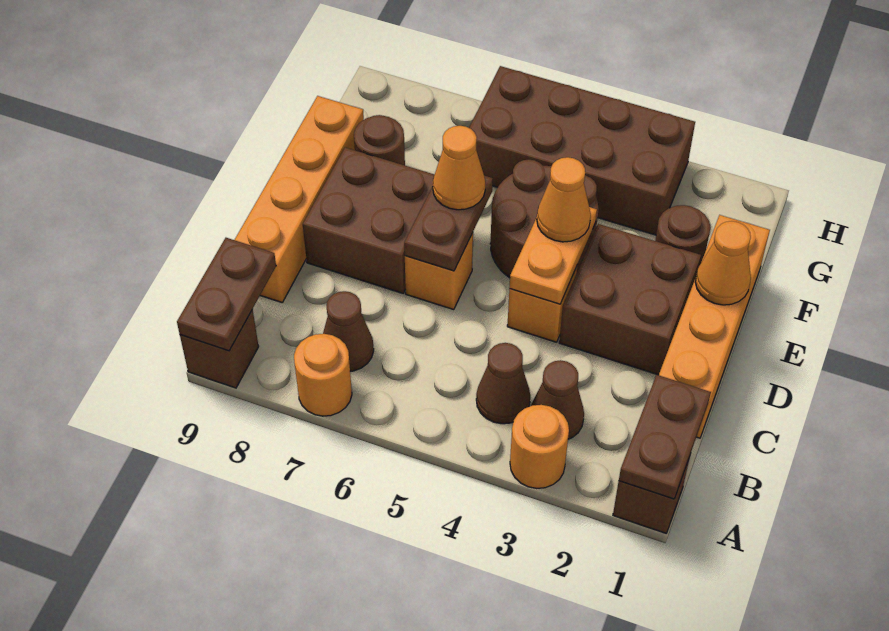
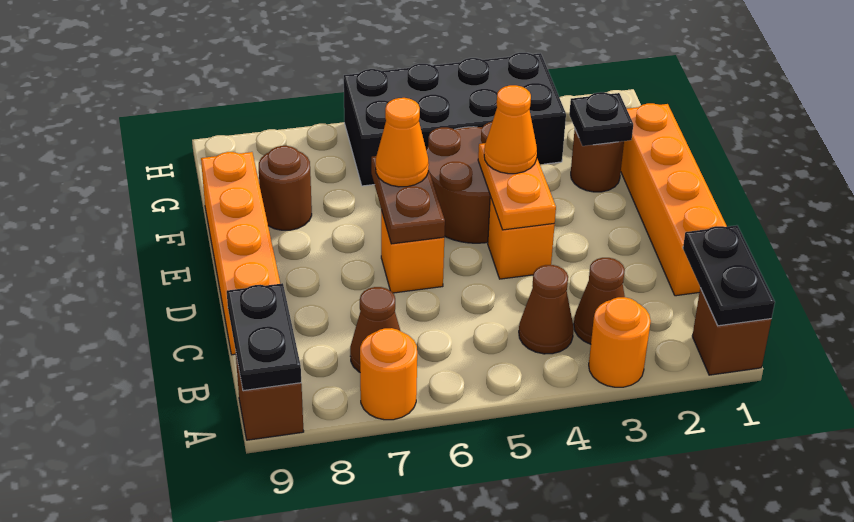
brown plate A1:B1 level 2 -> black plate A1:B1 level 2
brown plate A9:B9 level 2 -> black plate A9:B9 level 2
brown brick D2:E3 level 1 -> none
brown brick D7:E8 level 1 -> none
orange cone E1 level 2 -> none
none -> black plate F2 level 2
brown brick G3:H6 level 1 -> black brick G3:H6 level 1

